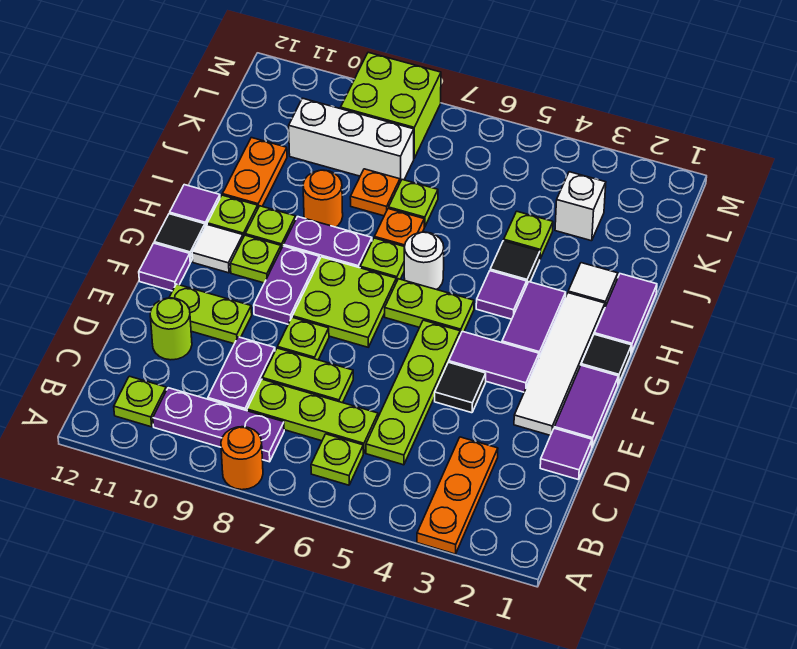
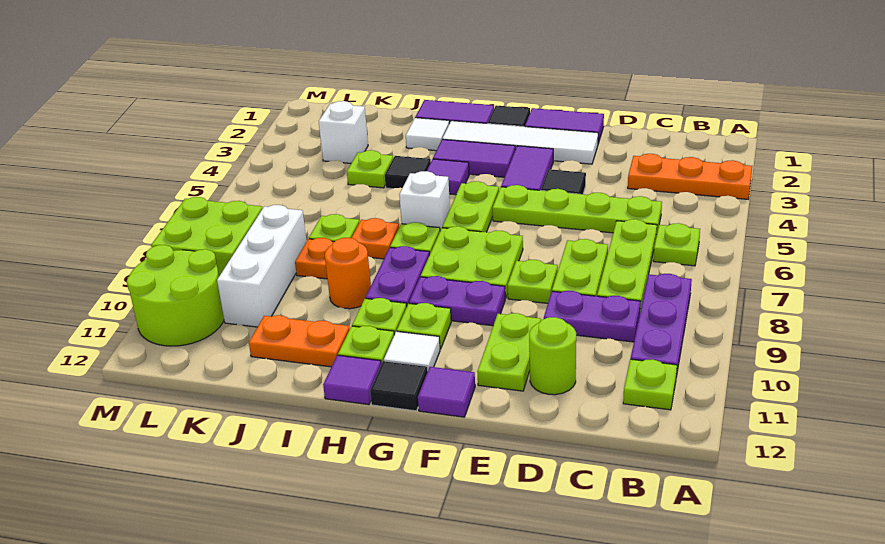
orange round brick A8 level 1 -> none
purple tile D1 level 1 -> none
white round brick H6 level 1 -> white brick H6 level 1
none -> lime round brick L10:M11 level 1

